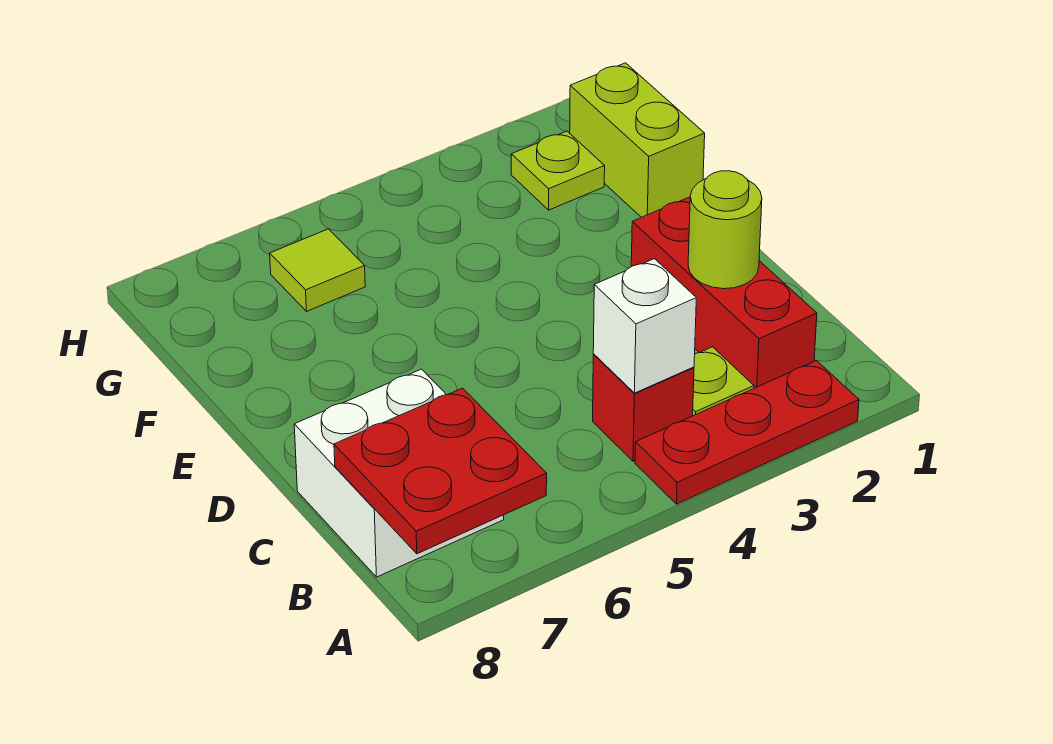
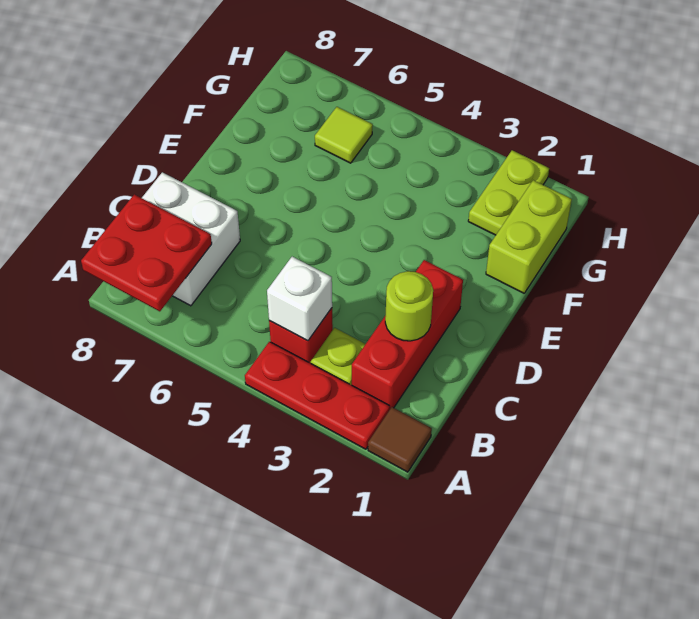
none -> brown tile A1 level 1
lime plate G2 level 1 -> lime plate G2:H2 level 1

